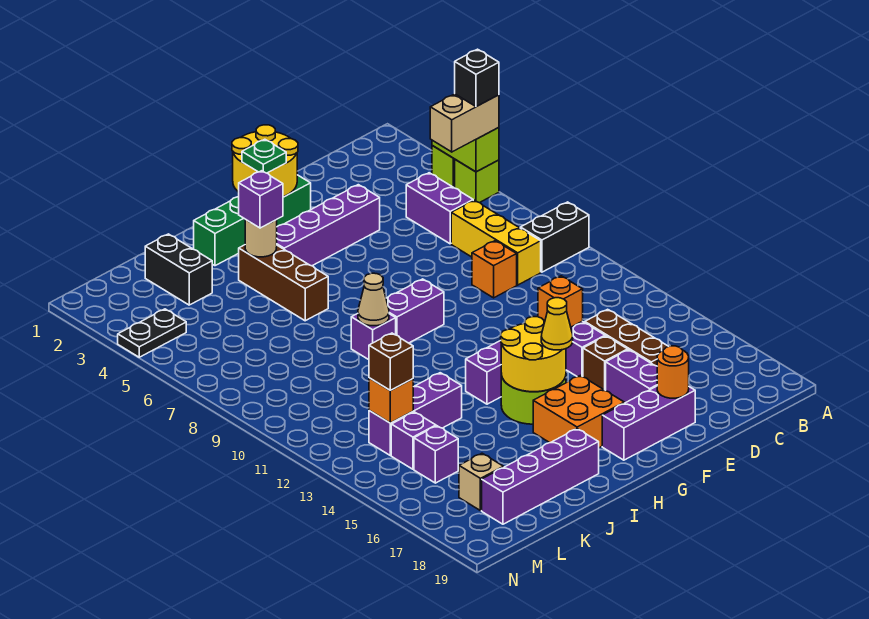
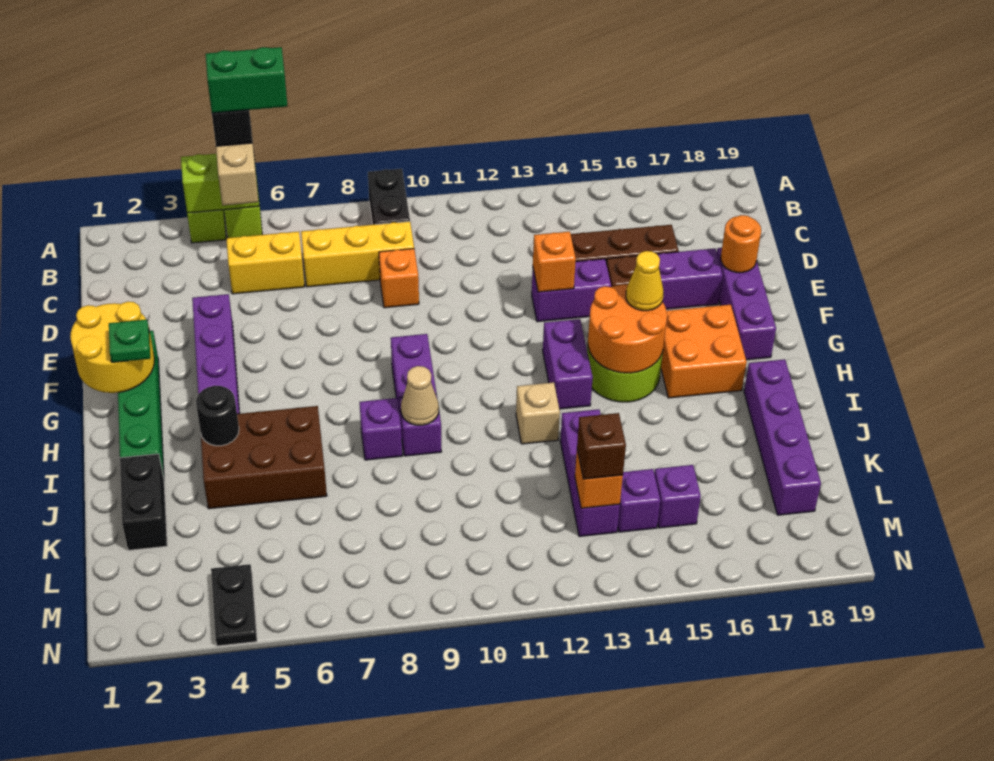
none -> green brick A5:A6 level 5
purple brick C5:C6 level 1 -> yellow brick C5:C6 level 1
yellow round brick G14:H15 level 2 -> orange round brick G14:H15 level 2
brown brick I4:I6 level 1 -> brown brick I4:J6 level 1
tan round brick I4 level 2 -> black round brick I4 level 2
purple brick I4 level 3 -> purple brick I8 level 1
black brick K2:K3 level 1 -> black brick J2:K2 level 1
tan brick L17 level 1 -> tan brick I12 level 1

